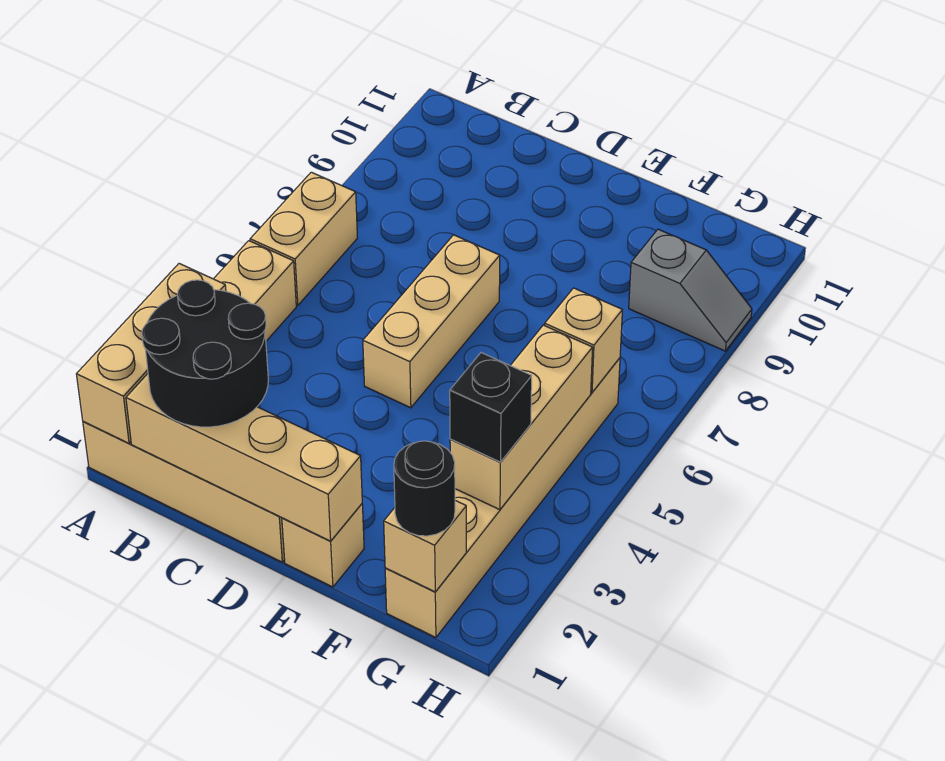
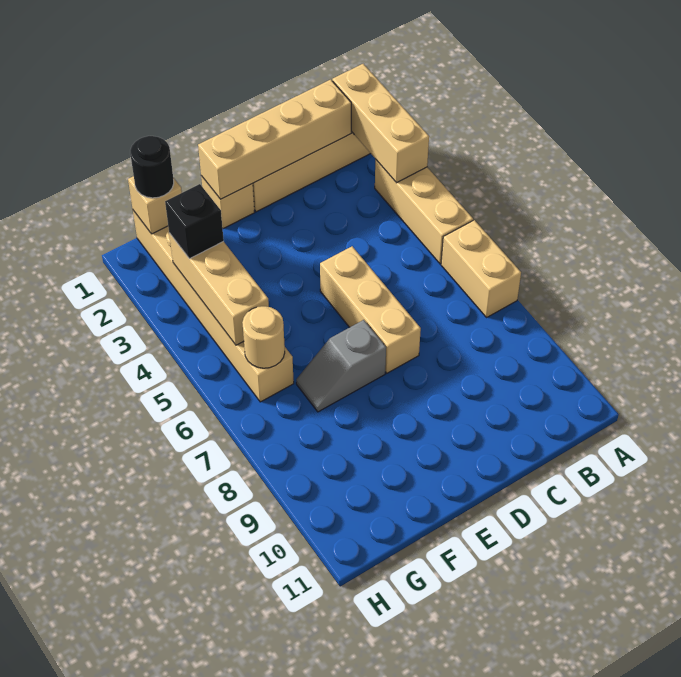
black round brick B1:C2 level 3 -> none
tan brick G6 level 2 -> tan round brick G6 level 2
grey slope G9:H9 level 1 top G -> grey slope E7:F7 level 1 top E

